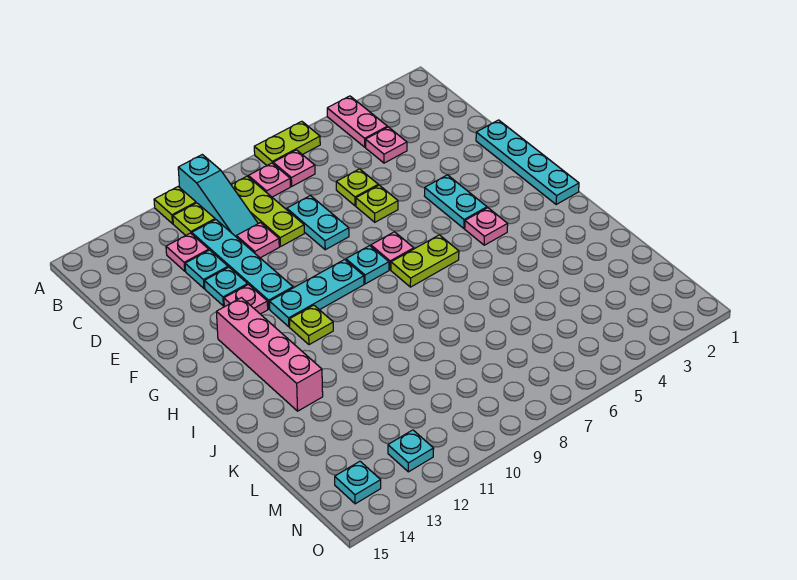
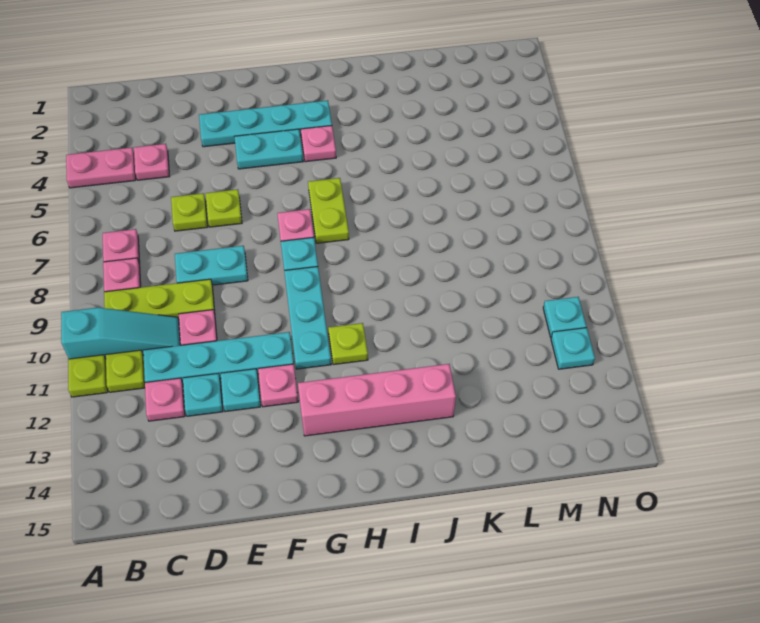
lime plate A6:A7 level 1 -> none
cyan plate E1:H1 level 1 -> cyan plate E3:H3 level 1
cyan plate N14 level 1 -> cyan plate N11 level 1

